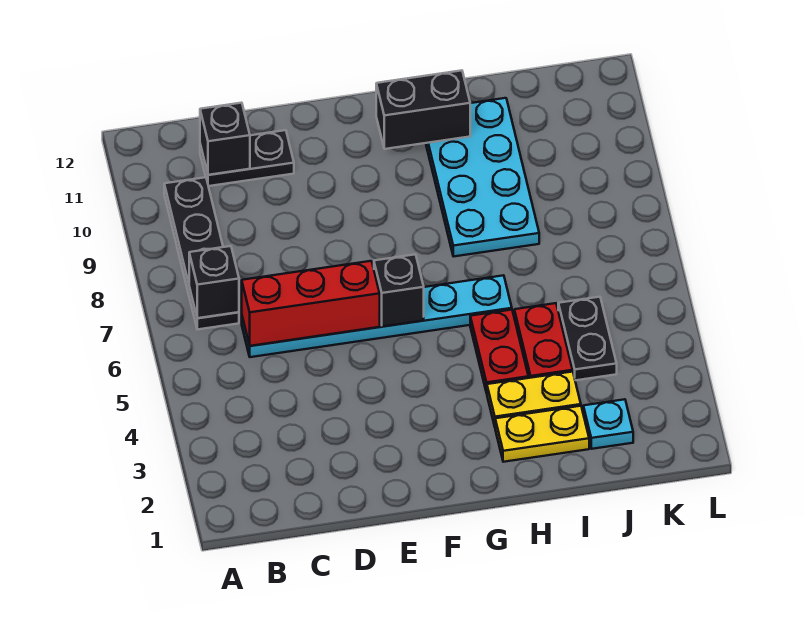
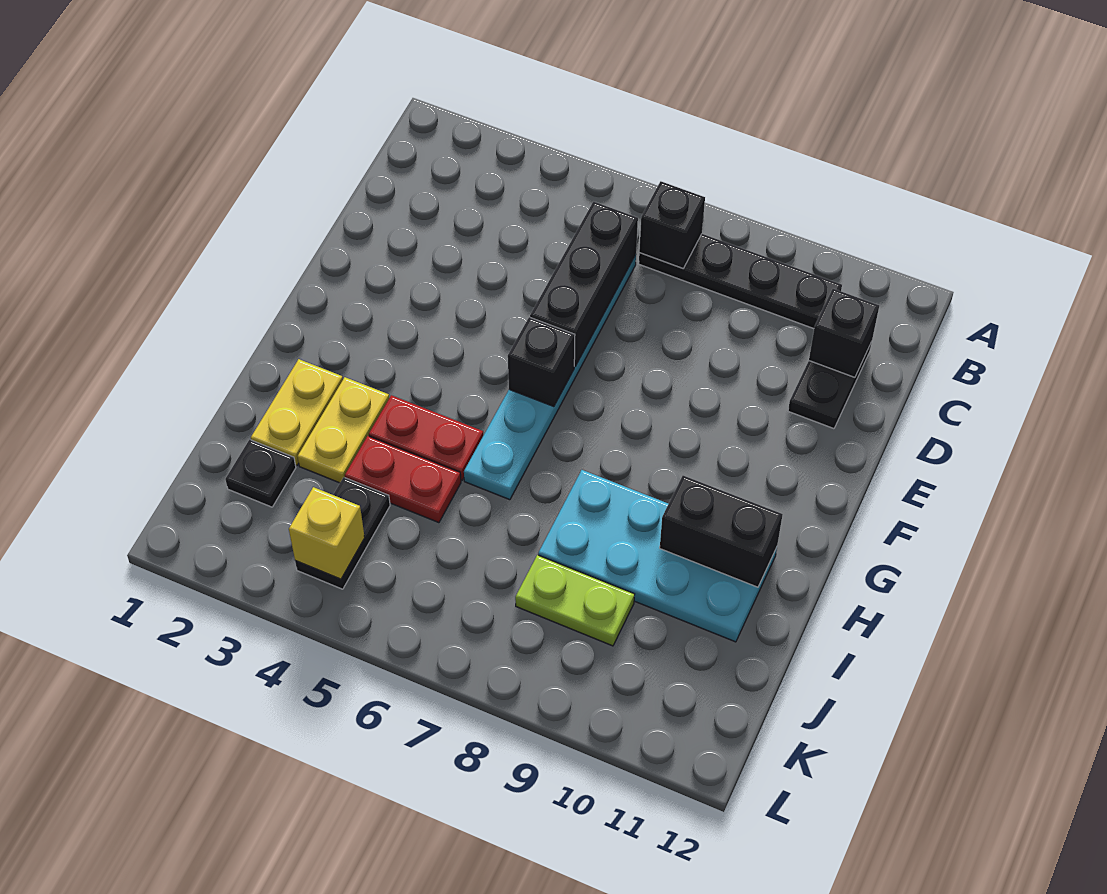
red brick C6:E6 level 2 -> black brick C6:E6 level 2
black brick G11:H11 level 2 -> black brick H10:H11 level 2
cyan plate J2 level 1 -> black plate J2 level 1
black plate J4:J5 level 1 -> black plate J4:K4 level 1
none -> lime plate J8:J9 level 1
none -> yellow brick K4 level 2

